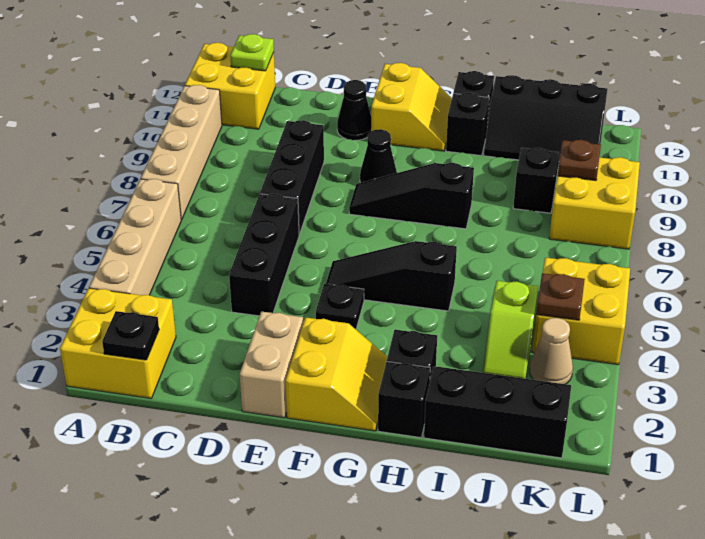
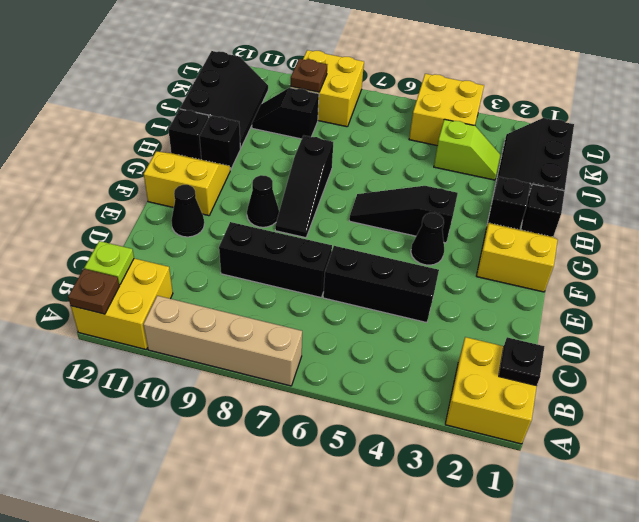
tan brick A3:A6 level 1 -> none
tan brick E1:E2 level 1 -> none
black plate F4 level 1 -> black cone F4 level 1
black slope F5:H5 level 1 top H -> black slope G4:G6 level 1 top 4
tan cone K3 level 1 -> none
brown plate K4 level 2 -> brown plate A12 level 2

